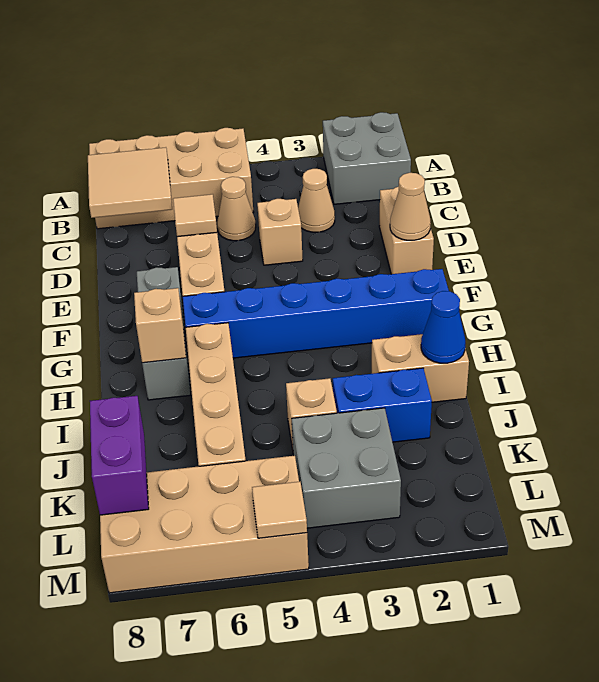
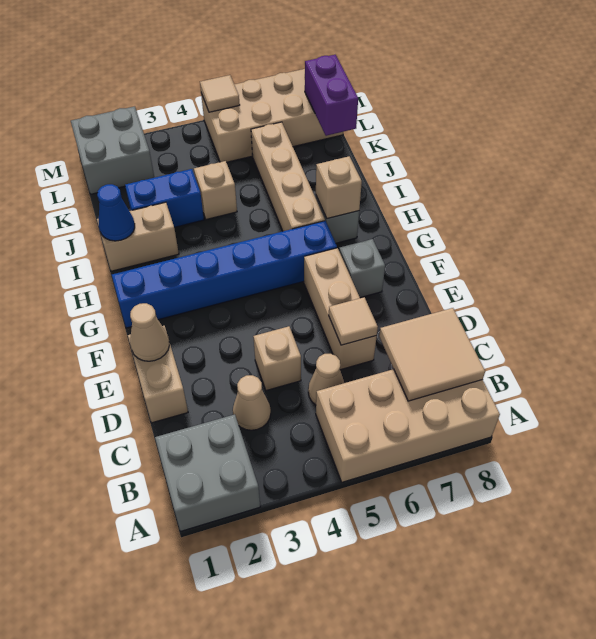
grey brick K3:L4 level 1 -> grey brick L1:M2 level 1

